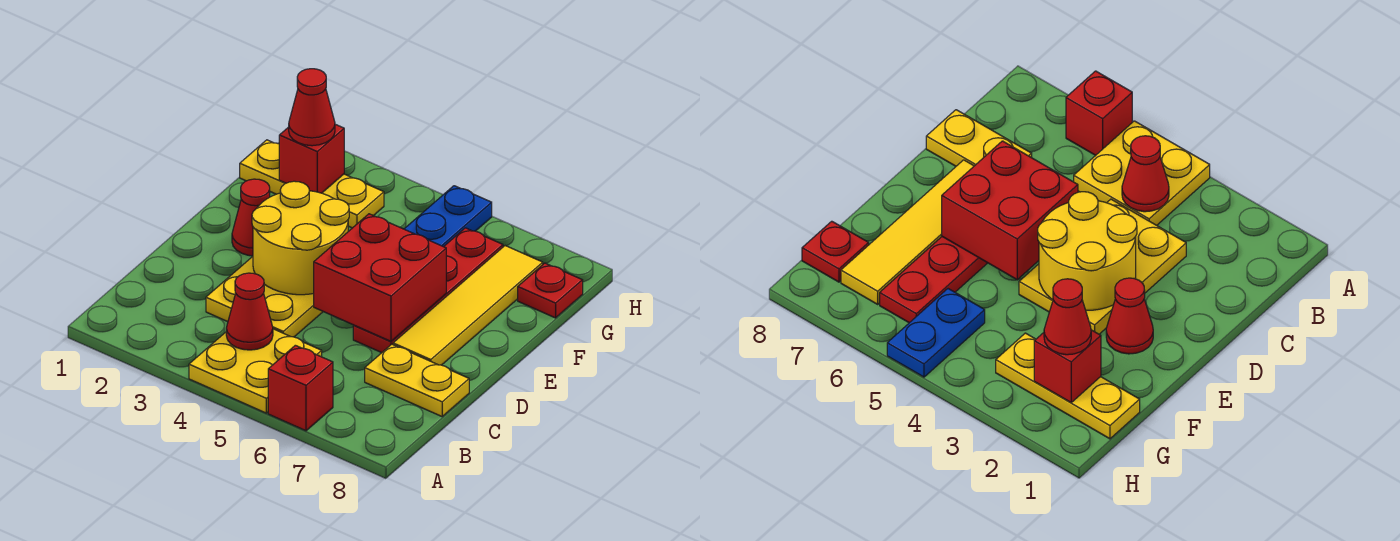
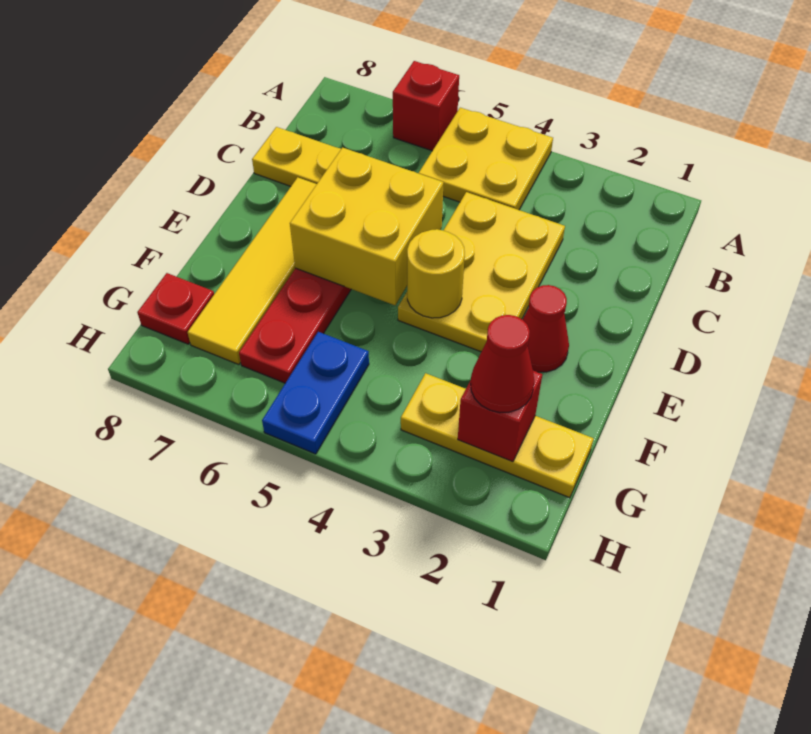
red cone B4 level 2 -> none
yellow round brick D3:E4 level 2 -> yellow round brick E4 level 2
red brick D5:E6 level 2 -> yellow brick D5:E6 level 2

